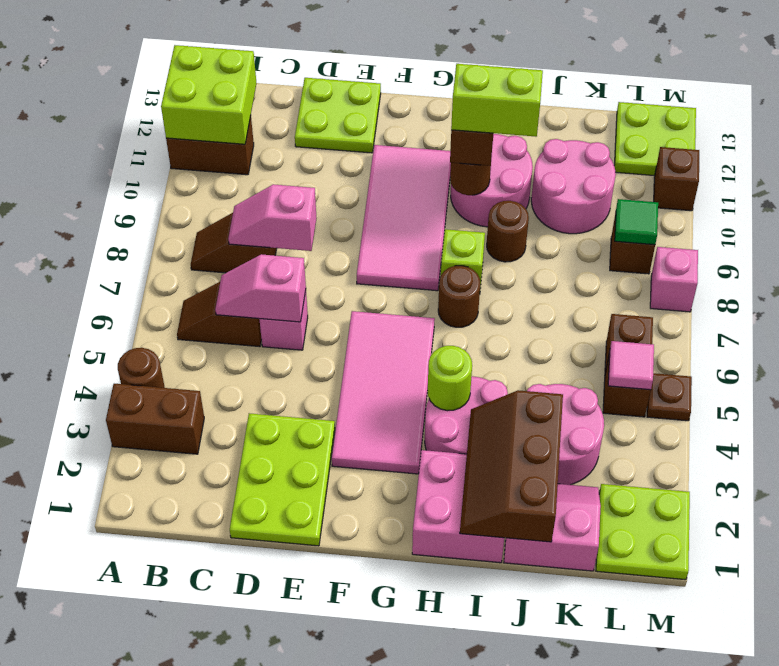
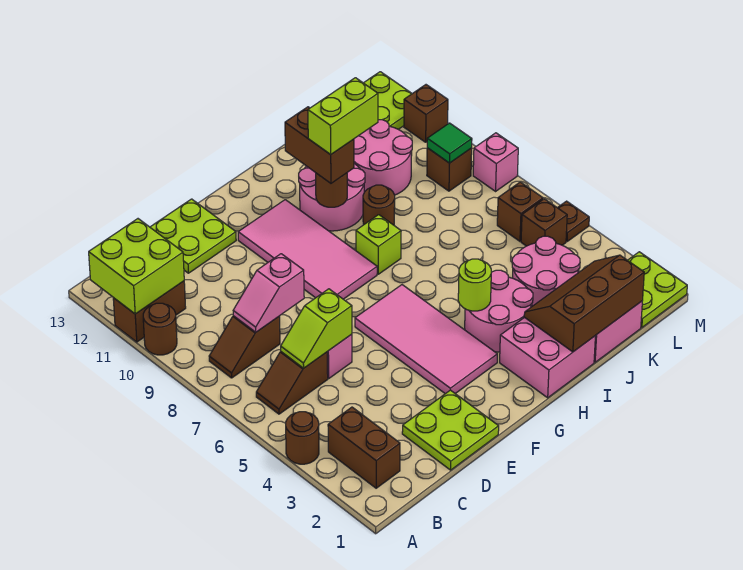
brown brick A3:B3 level 1 -> brown brick B2:B3 level 1
pink slope C6:D6 level 2 top D -> lime slope C6:D6 level 2 top D
lime plate D1:E3 level 1 -> lime plate D1:E2 level 1
brown round brick H7 level 1 -> brown round brick A10 level 1
brown slope I1:J3 level 2 top J -> brown slope I1:K2 level 2 top 1
pink tile L5 level 2 -> none

